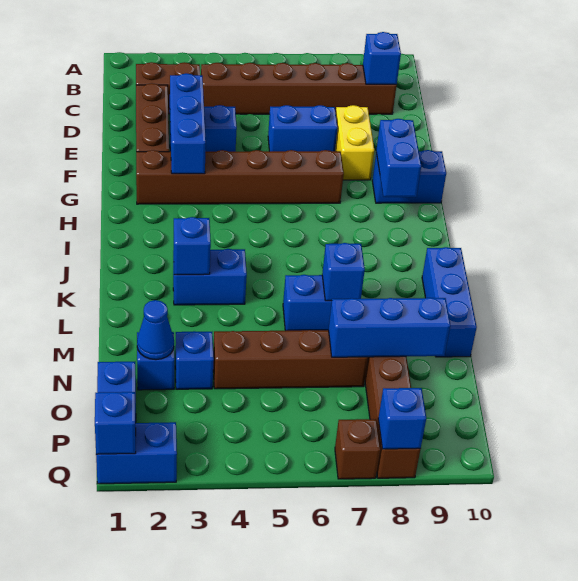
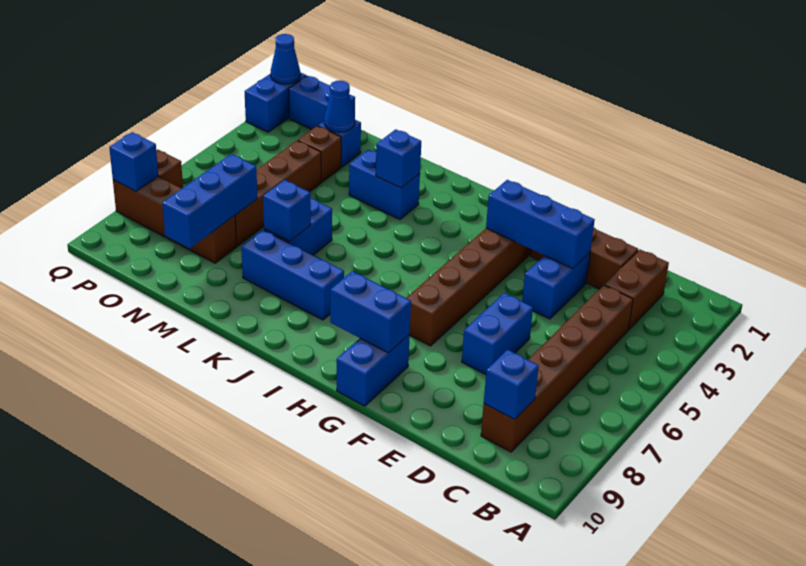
yellow brick E8:F8 level 1 -> none
blue brick K3:K4 level 1 -> blue brick K3:L3 level 1
blue brick K10:M10 level 1 -> blue brick J8:L8 level 1
blue brick N3 level 1 -> brown brick N3 level 1
blue brick Q1 level 2 -> blue cone Q1 level 2

